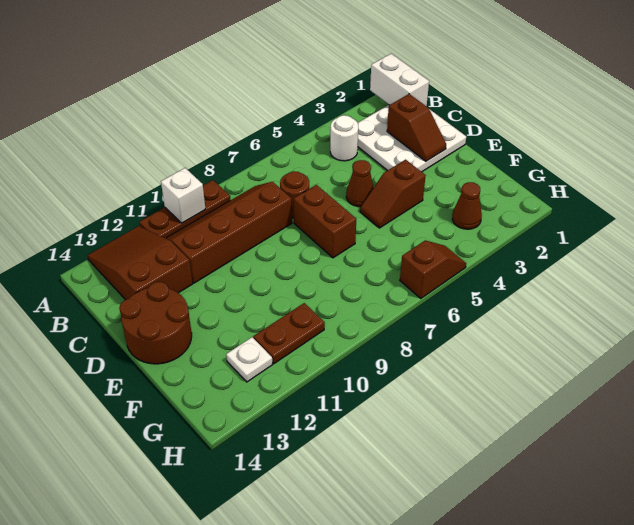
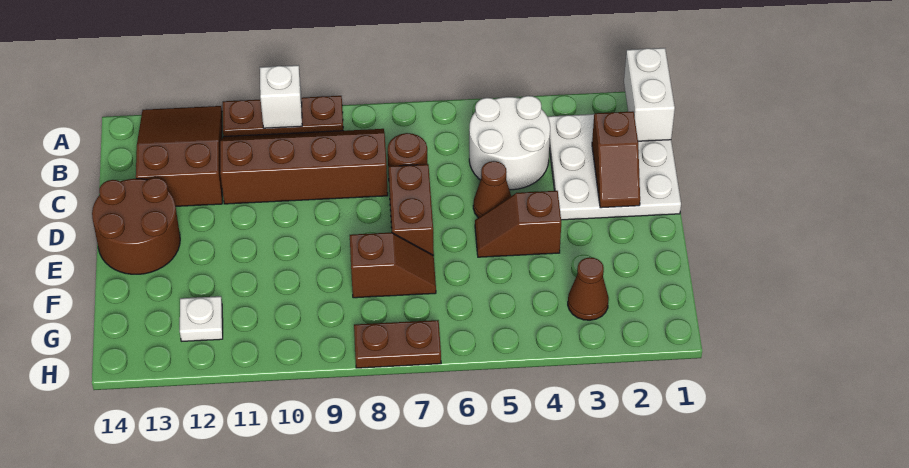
white round brick B4 level 1 -> white round brick B4:C5 level 1
brown plate G10:G11 level 1 -> brown plate H7:H8 level 1
brown slope H5:H6 level 1 top 6 -> brown slope F7:F8 level 1 top 8

